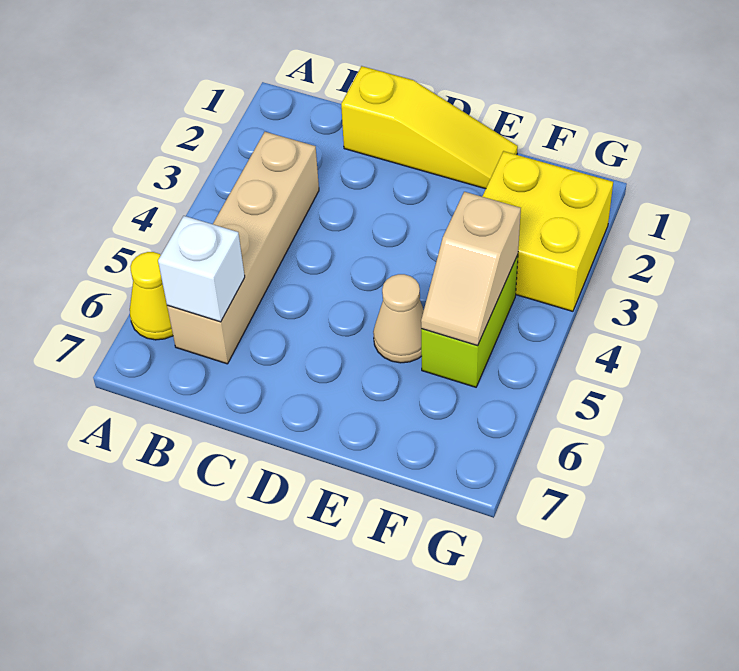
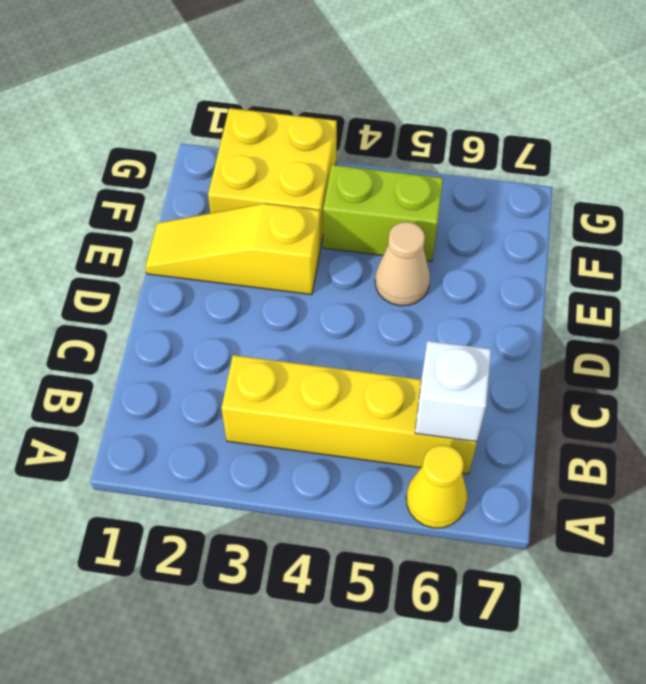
tan brick B3:B6 level 1 -> yellow brick B3:B6 level 1
yellow slope C1:E1 level 1 top C -> yellow slope E1:E3 level 1 top 3
tan slope F4:F5 level 2 top 4 -> none

